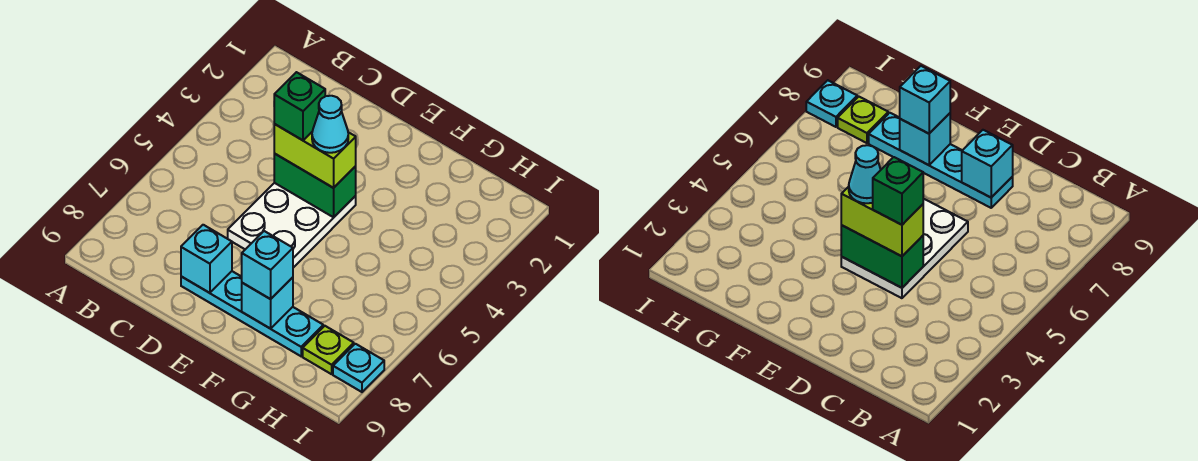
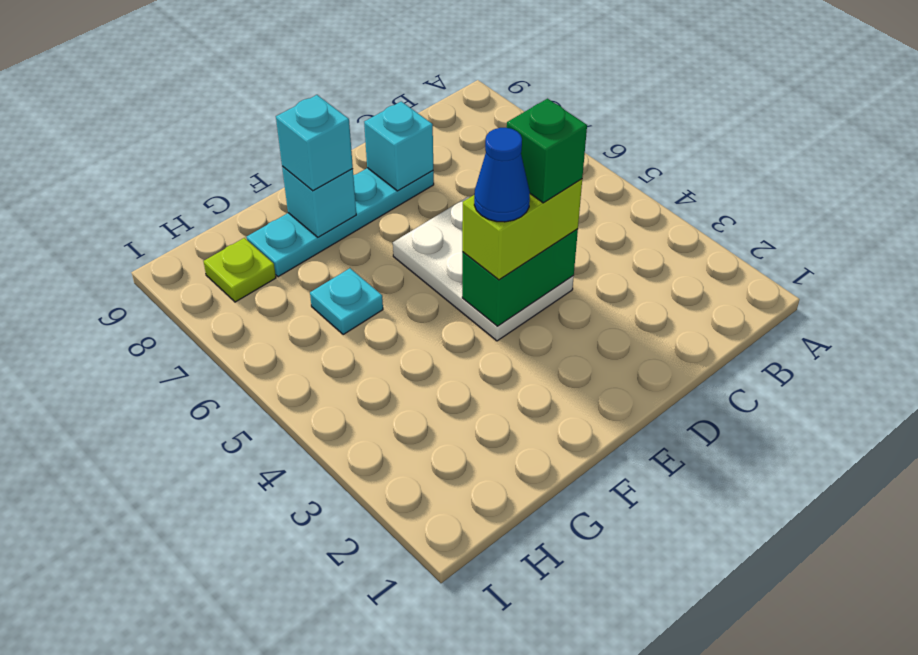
cyan cone E4 level 4 -> blue cone E4 level 4
cyan plate I8 level 1 -> cyan plate G6 level 1

